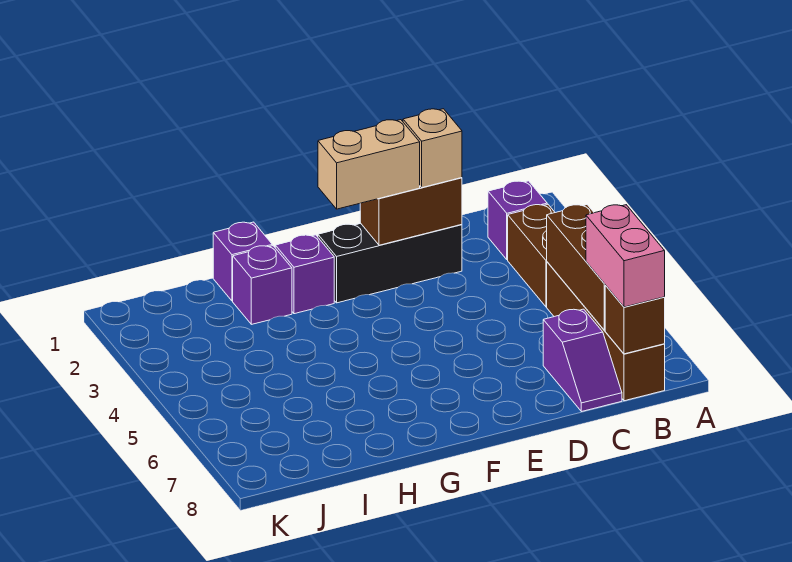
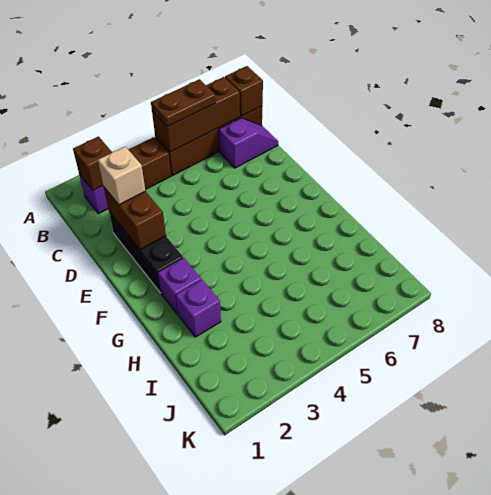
none -> brown brick B2 level 2
none -> brown plate B5:B6 level 3
pink brick B7:B8 level 3 -> none
tan brick E2:F2 level 3 -> none
purple brick H1 level 1 -> none

